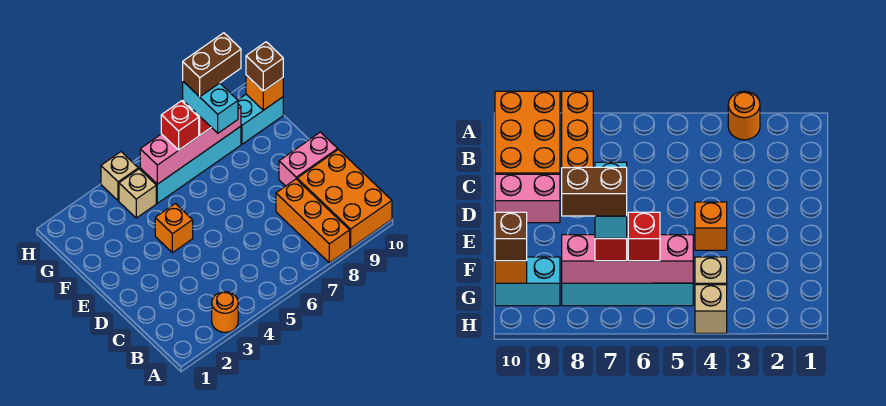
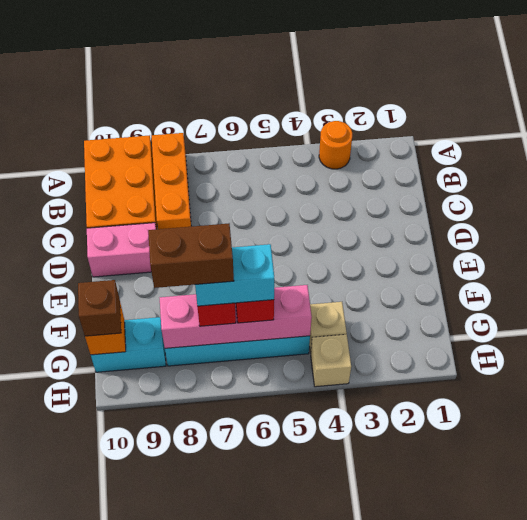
orange brick E4 level 1 -> none
cyan brick F7:G7 level 4 -> cyan brick G6:G7 level 4

